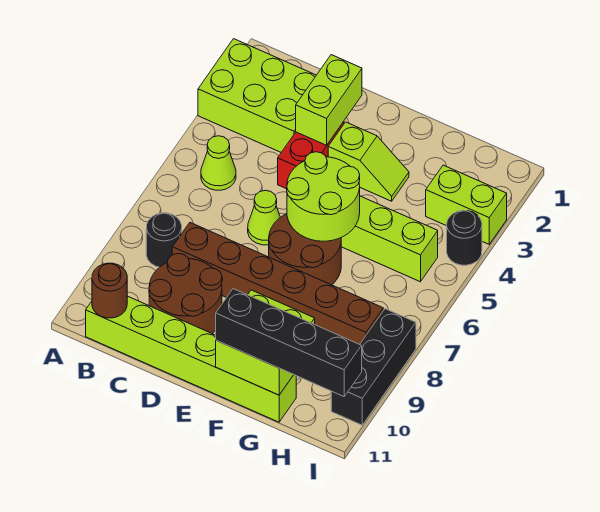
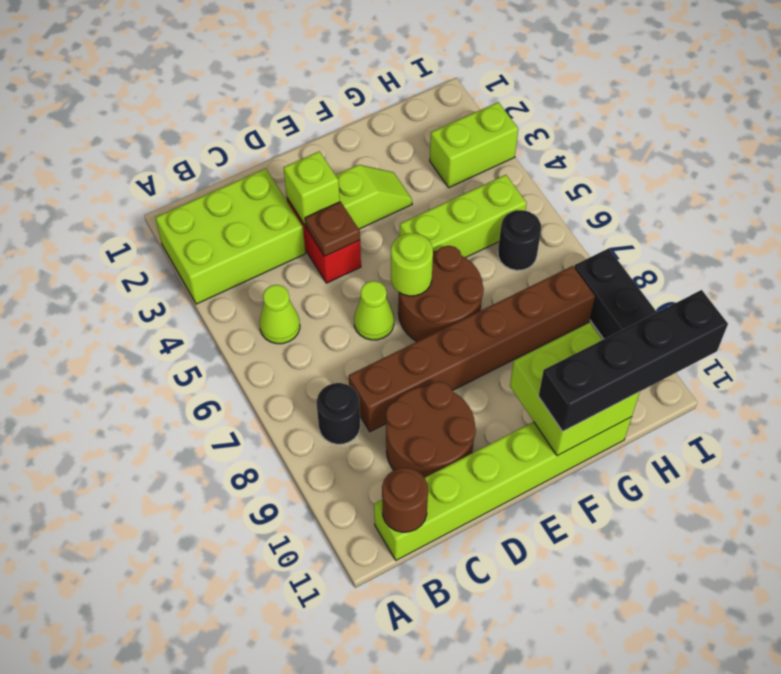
lime brick D2:D3 level 2 -> lime brick D3 level 2
none -> brown plate D4 level 2
lime round brick E5:F6 level 2 -> lime round brick E6 level 2
black round brick I4 level 1 -> black round brick H6 level 1

